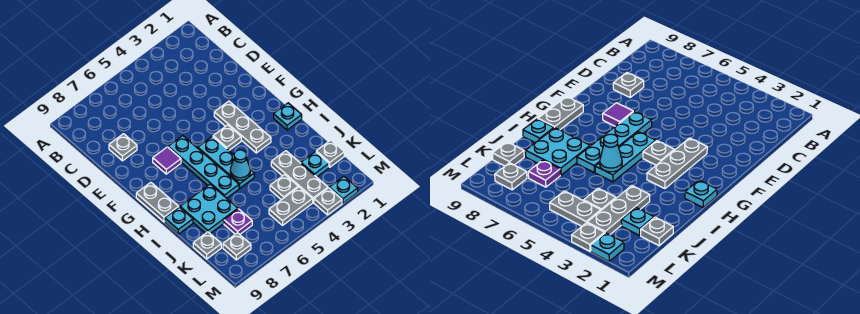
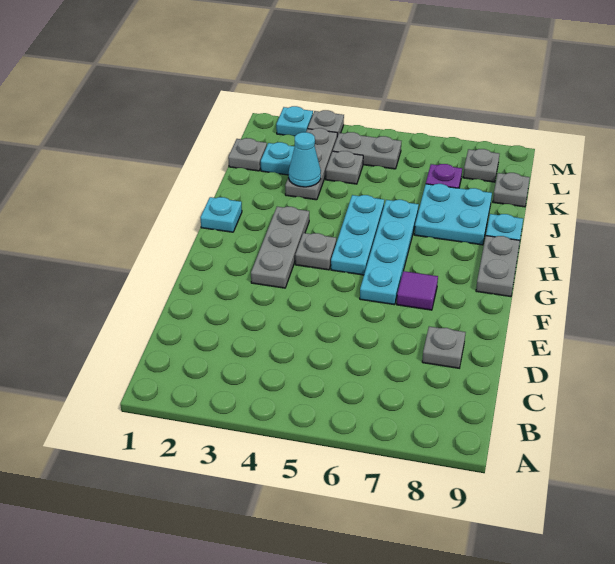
cyan cone I5 level 2 -> cyan cone J3 level 2

